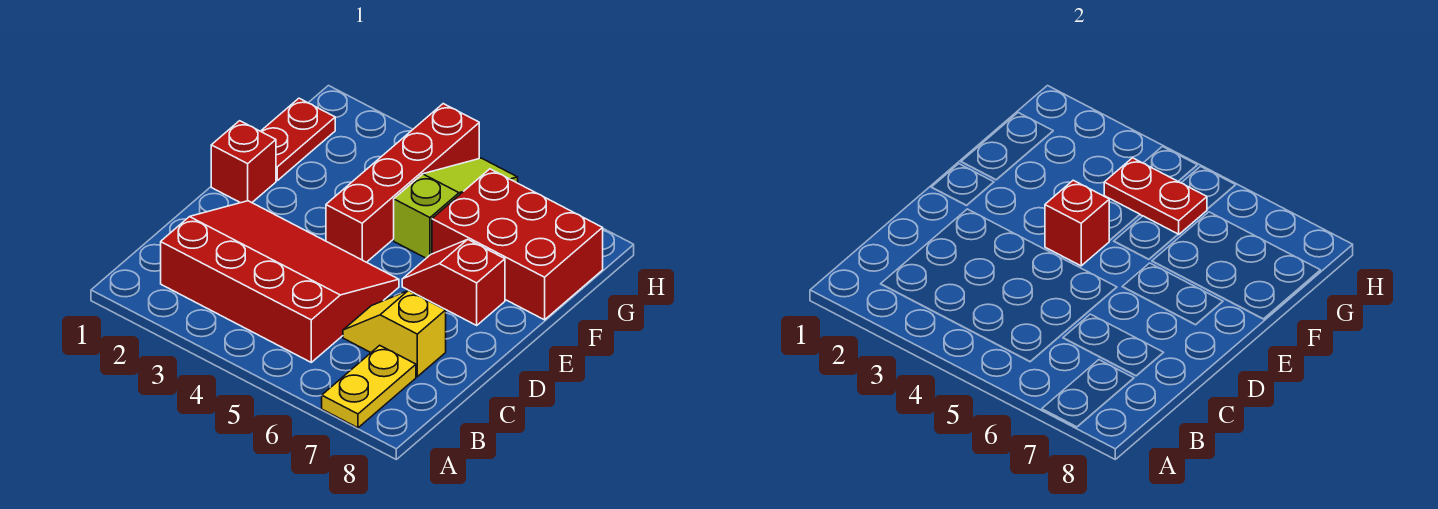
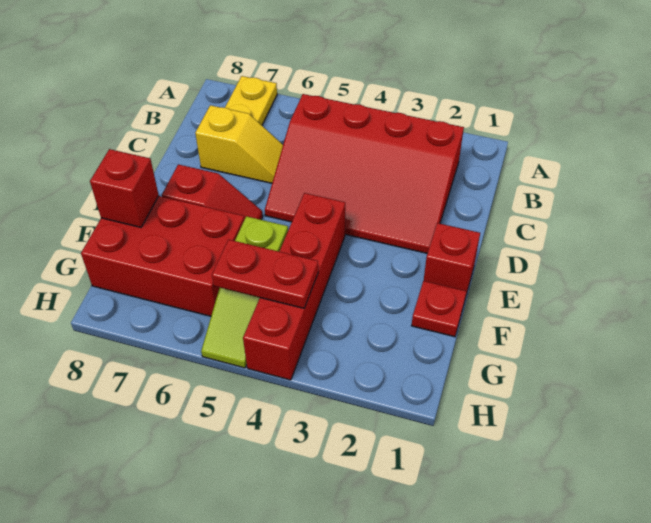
red brick E4 level 2 -> red brick F8 level 2
red plate F1:G1 level 1 -> red plate F1 level 1

